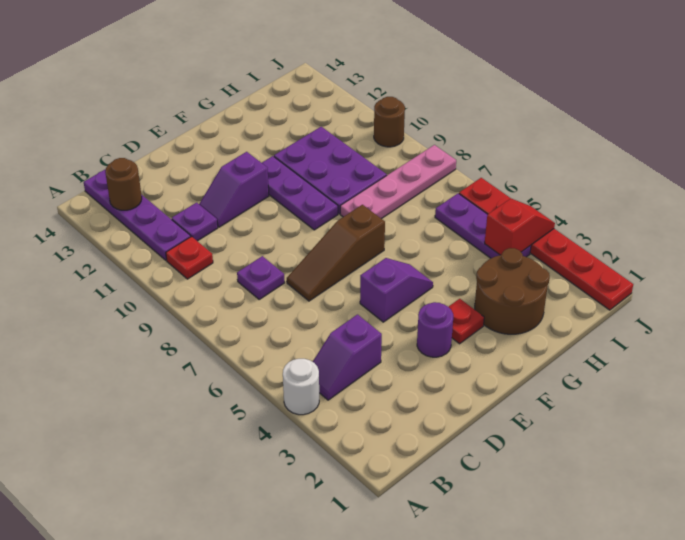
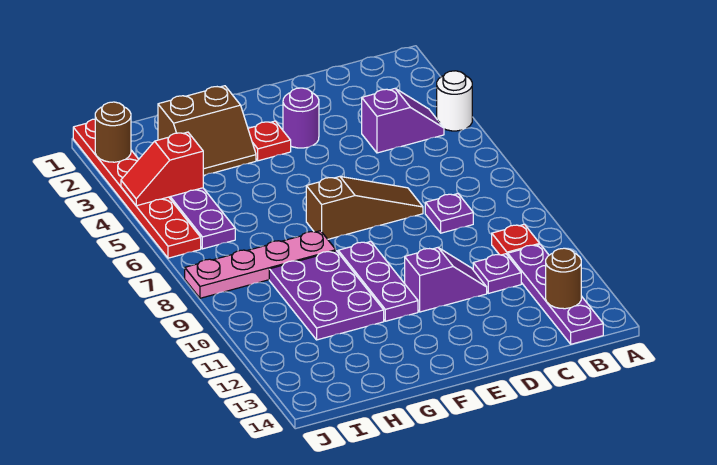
purple slope E5:F5 level 1 top E -> none
brown round brick G2:H3 level 1 -> brown slope G2:H3 level 1 top 2
brown round brick J10 level 1 -> brown round brick J2 level 2

